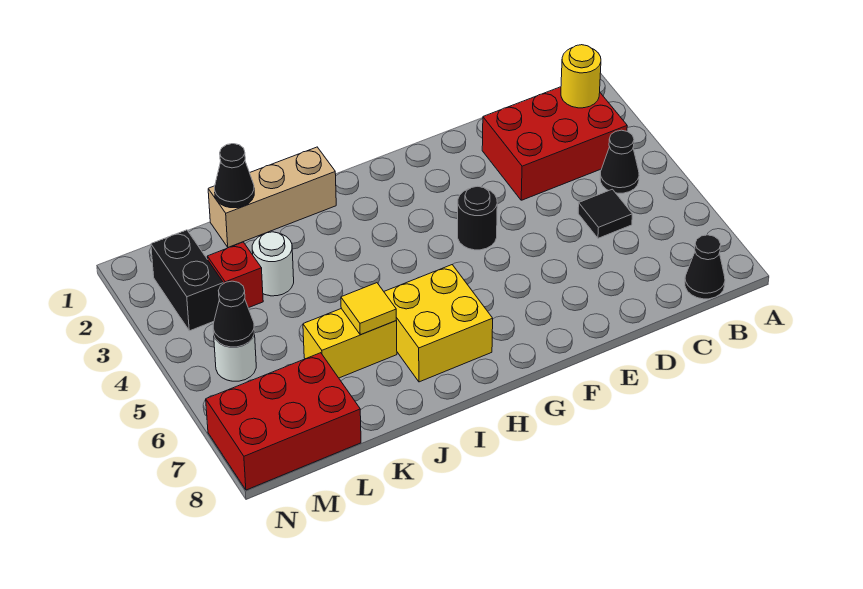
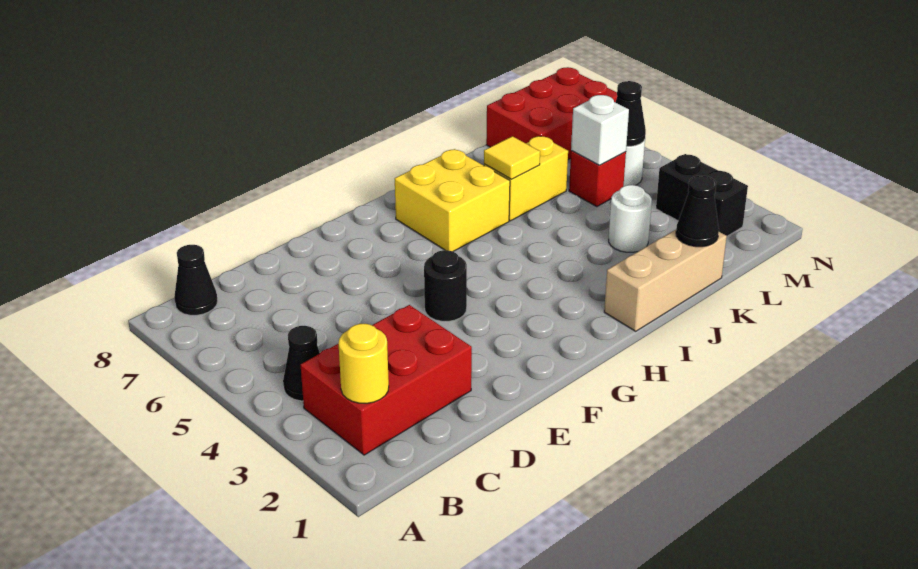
black tile C5 level 1 -> none
red brick L3 level 1 -> red brick L5 level 1
none -> white brick L5 level 2

